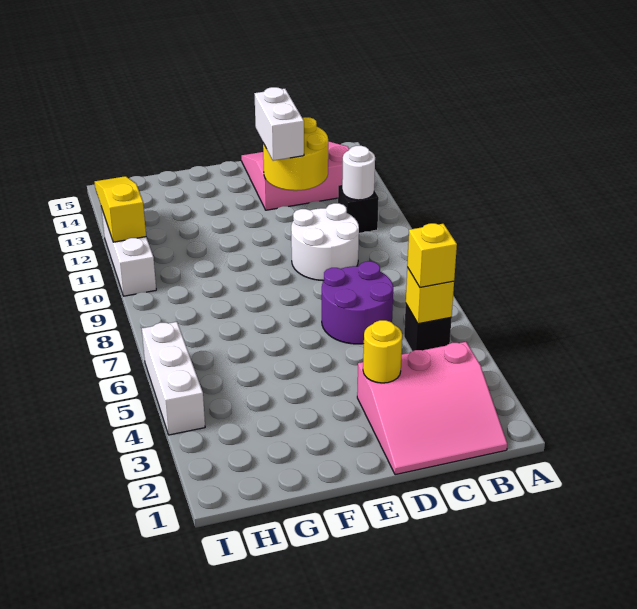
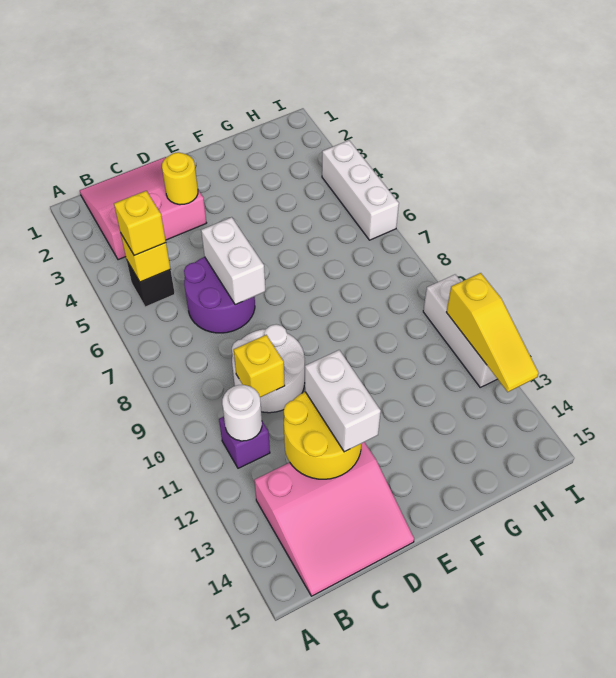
black brick B11 level 1 -> purple brick B11 level 1
none -> yellow brick C10 level 2
none -> white brick D6:D7 level 2

